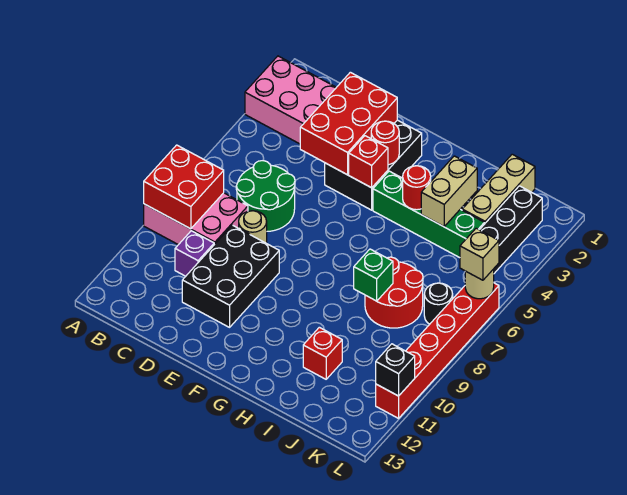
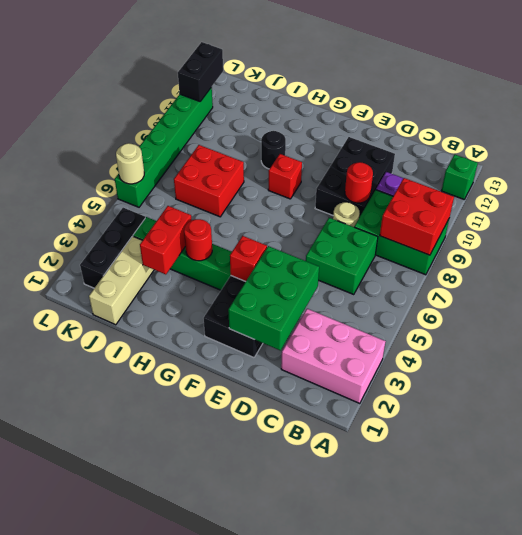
pink brick A8:C9 level 1 -> green brick A8:C9 level 1
green round brick C6:D7 level 1 -> green brick C6:D7 level 1
red brick D2:E4 level 2 -> green brick D2:E4 level 2
red round brick F3 level 2 -> red round brick D9 level 2
tan brick I3:I4 level 2 -> red brick I3:I4 level 2
red round brick I7:J8 level 1 -> red brick I7:J8 level 1
green brick I8 level 2 -> green brick A12 level 1
red brick I11 level 1 -> red brick G9 level 1
black round brick K7 level 1 -> black round brick H10 level 1
red brick L6:L11 level 1 -> green brick L6:L11 level 1
tan brick L6 level 3 -> none
black brick L11 level 2 -> black brick L11:L12 level 2

